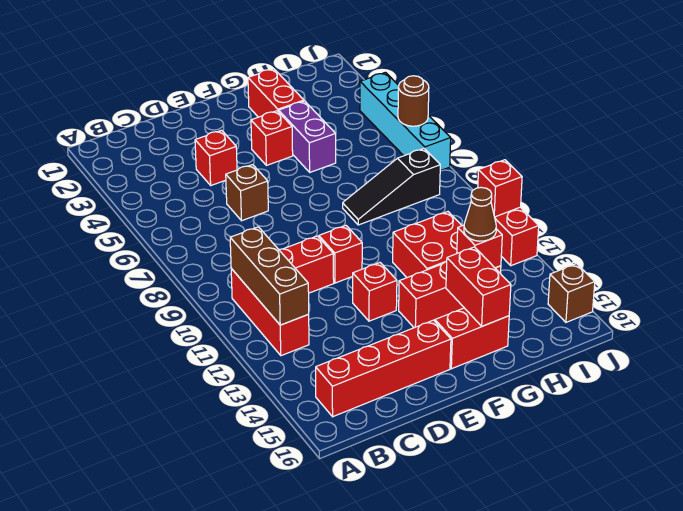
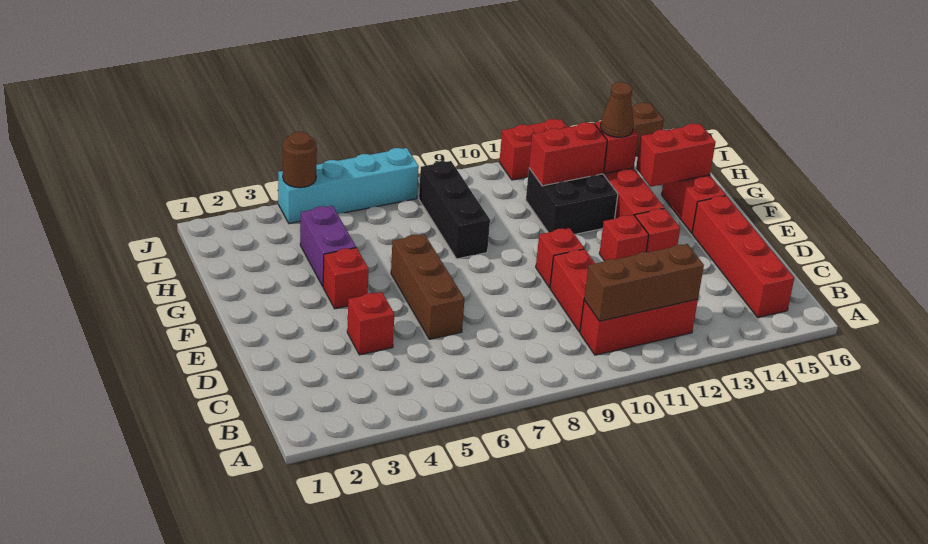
brown brick D6 level 1 -> brown brick D6:F6 level 1
red brick G2:G3 level 1 -> red brick H11:H12 level 2
purple brick G4:G5 level 1 -> purple brick G4:H4 level 1
black slope G8:I8 level 1 top I -> black brick G8:I8 level 1
red brick G11:H12 level 1 -> black brick G11:H12 level 1
brown round brick J6 level 2 -> brown round brick J4 level 2
red brick J11 level 2 -> red brick E13 level 1

